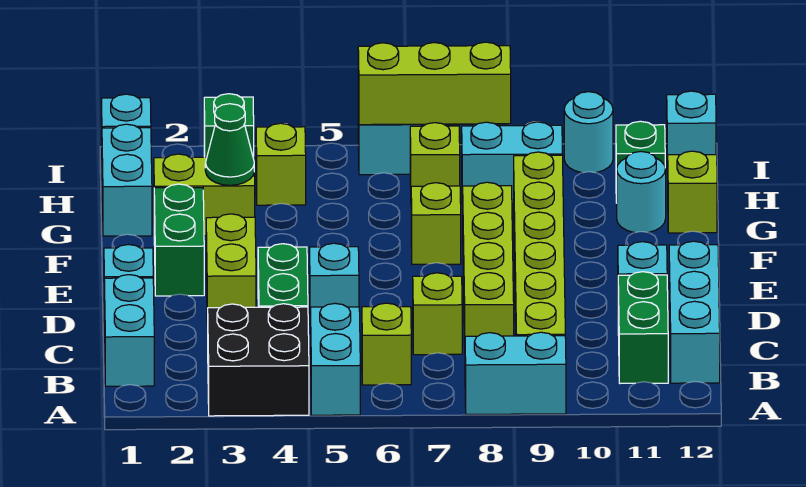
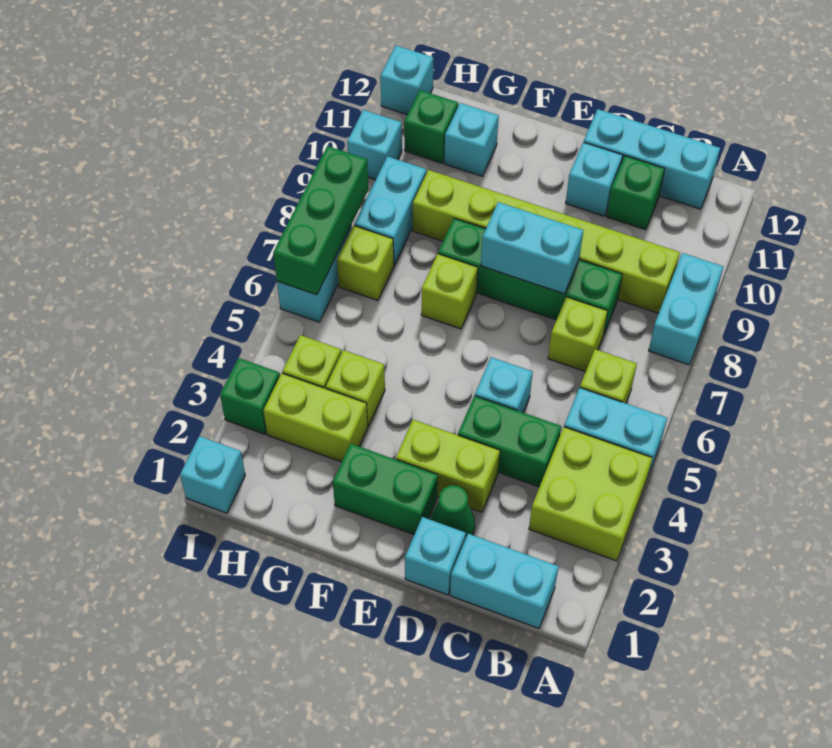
black brick A3:B4 level 1 -> lime brick A3:B4 level 1
green brick B11:C11 level 1 -> green brick C11 level 1
lime brick C8:F8 level 1 -> green brick C8:F8 level 1
cyan brick G1:H1 level 1 -> cyan brick D8:E8 level 2
lime brick G2:G3 level 1 -> lime brick G3:H3 level 1
green cone G3 level 2 -> green cone D2 level 1
cyan round brick G11 level 1 -> cyan brick G11 level 1
lime brick G12 level 1 -> lime brick G4 level 1
lime brick I6:I8 level 2 -> green brick I6:I8 level 2
cyan round brick I10 level 1 -> cyan brick I10 level 1

